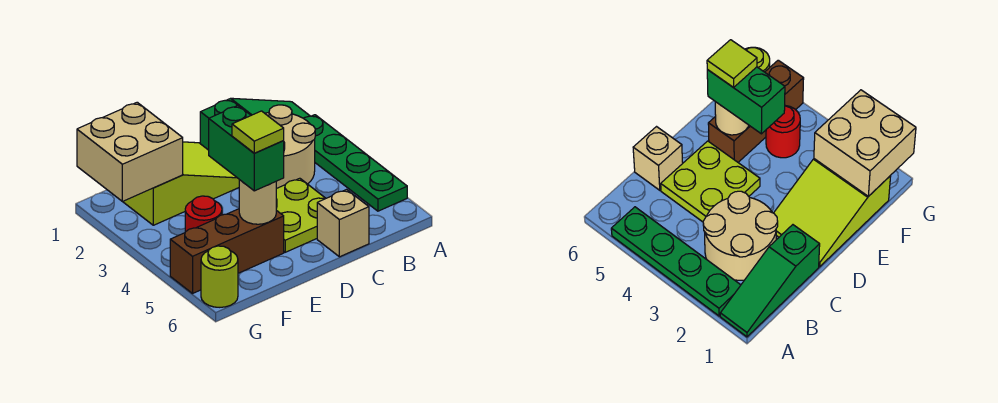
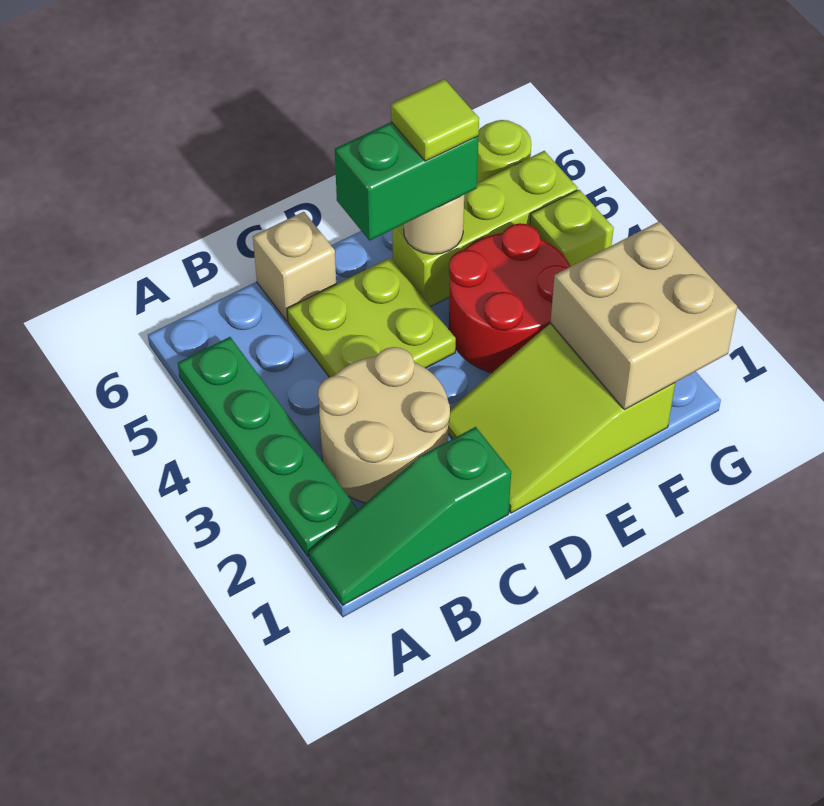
green brick E4:E5 level 3 -> green brick D5:E5 level 3
brown brick E5:G5 level 1 -> lime brick E5:G5 level 1
red round brick F4 level 1 -> red round brick E3:F4 level 1
none -> lime brick G4 level 1

